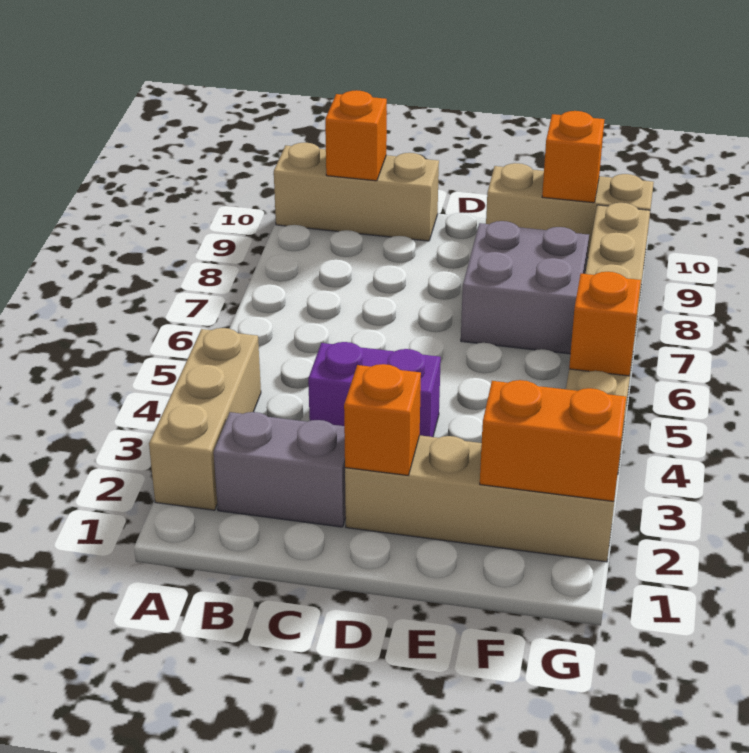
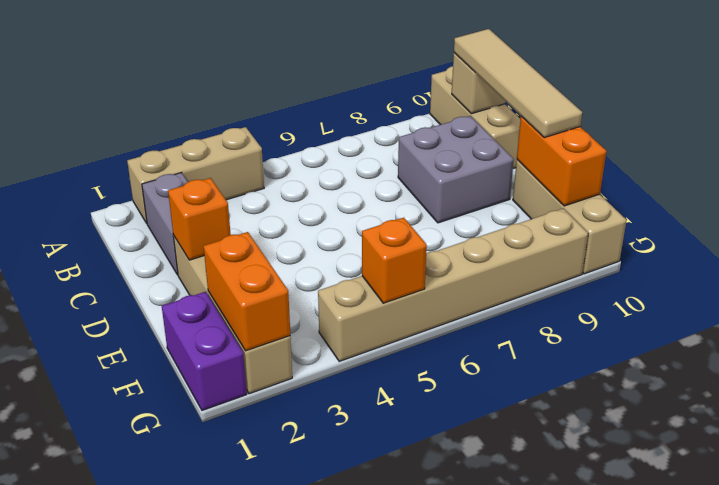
orange brick B10 level 2 -> tan brick B10 level 2
none -> tan tile B10:E10 level 3
purple brick C4:D4 level 1 -> purple brick F1:G1 level 1
grey brick E7:F8 level 1 -> grey brick C8:D9 level 1
orange brick F10 level 2 -> orange brick E10:F10 level 2

